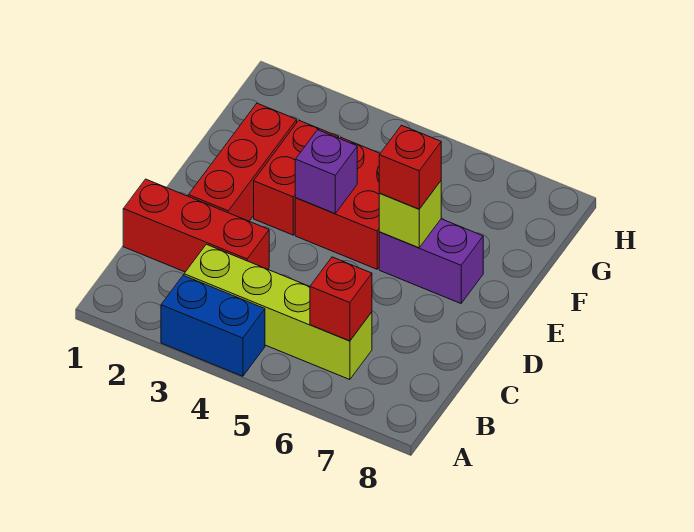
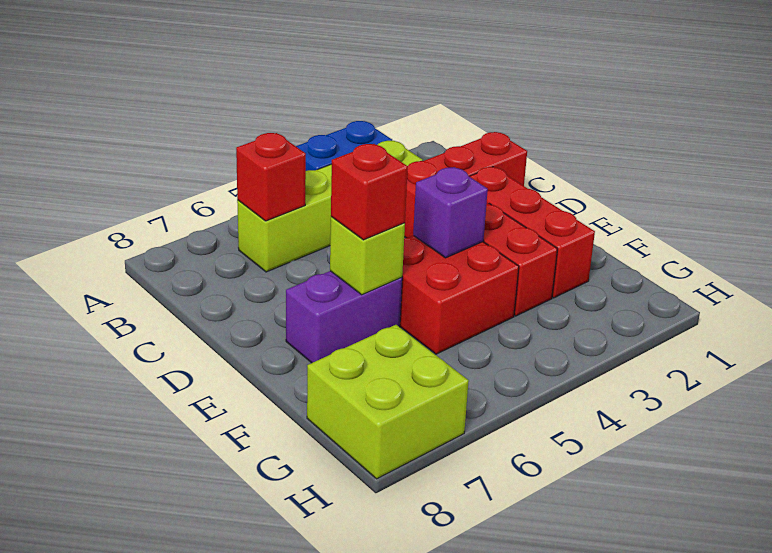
none -> lime brick G7:H8 level 1

